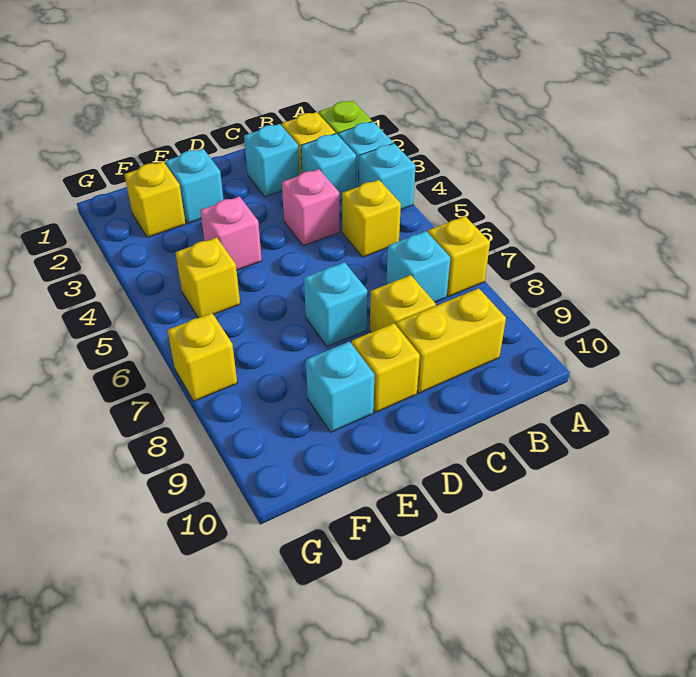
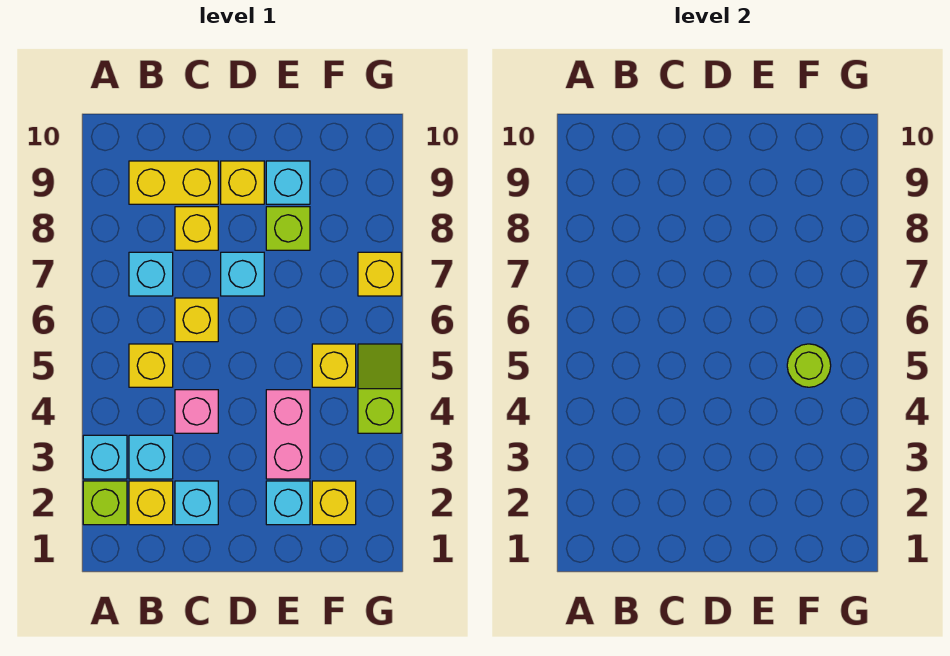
cyan brick A4 level 1 -> none
yellow brick A7 level 1 -> yellow brick C6 level 1
pink brick E4 level 1 -> pink brick E3:E4 level 1
none -> lime brick E8 level 1
none -> lime round brick F5 level 2
none -> lime slope G4:G5 level 1 top 4

